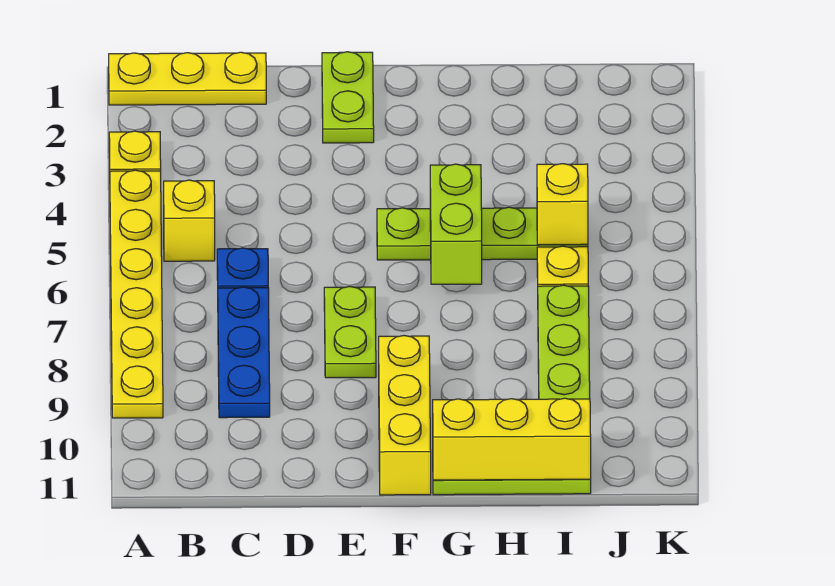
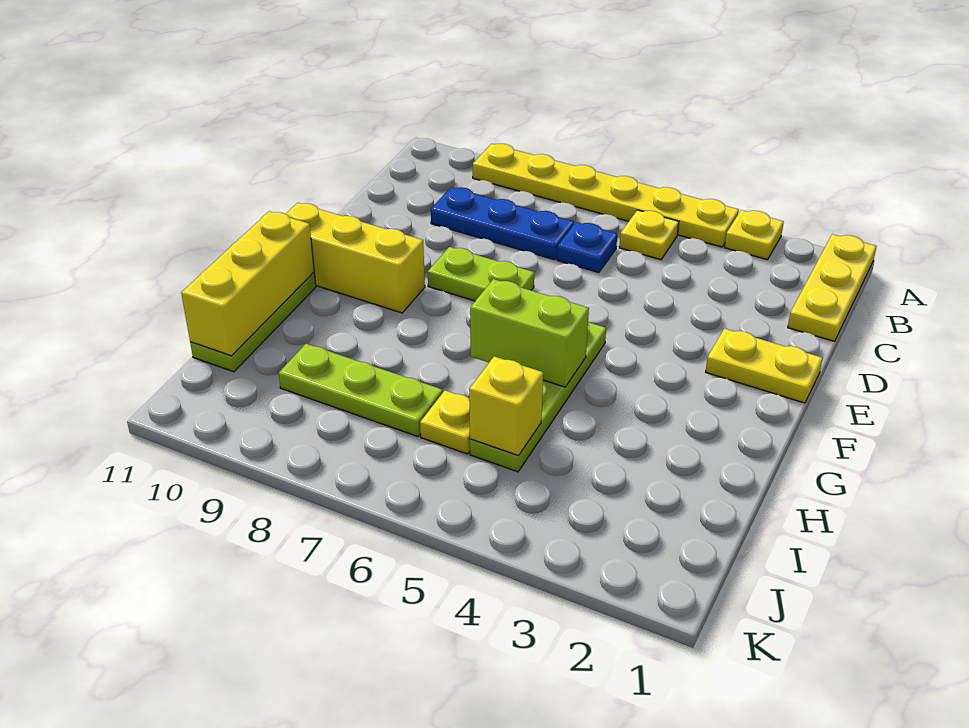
yellow brick B5 level 1 -> yellow plate B5 level 1
lime plate E1:E2 level 1 -> yellow plate E1:E2 level 1

